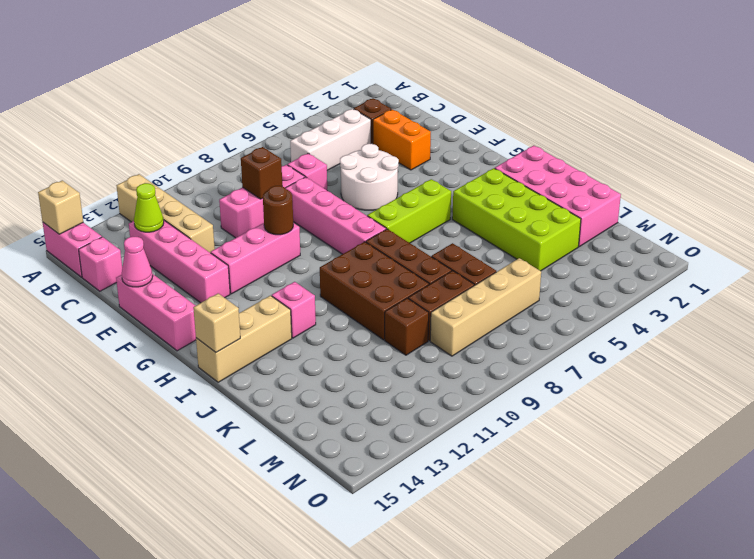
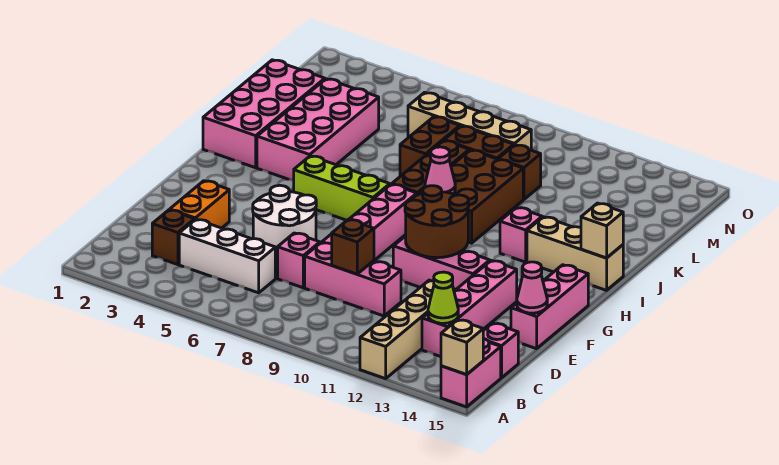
brown round brick F10 level 2 -> brown round brick F10:G11 level 2
lime brick I3:L4 level 1 -> pink brick I3:L4 level 1
none -> pink cone I9 level 2

